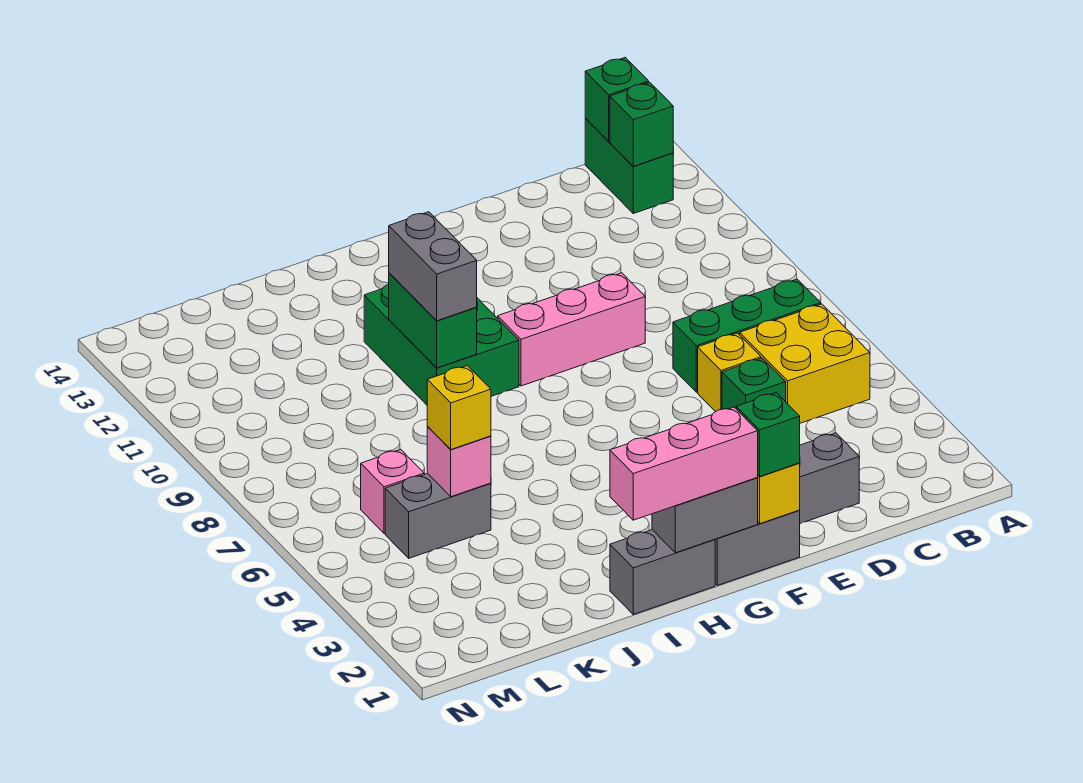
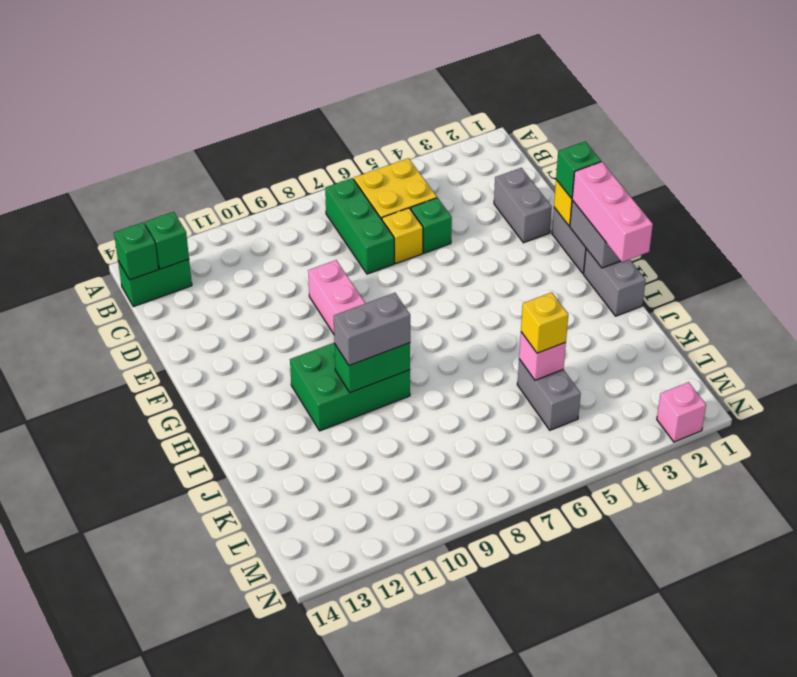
pink brick L6 level 1 -> pink brick N2 level 1

